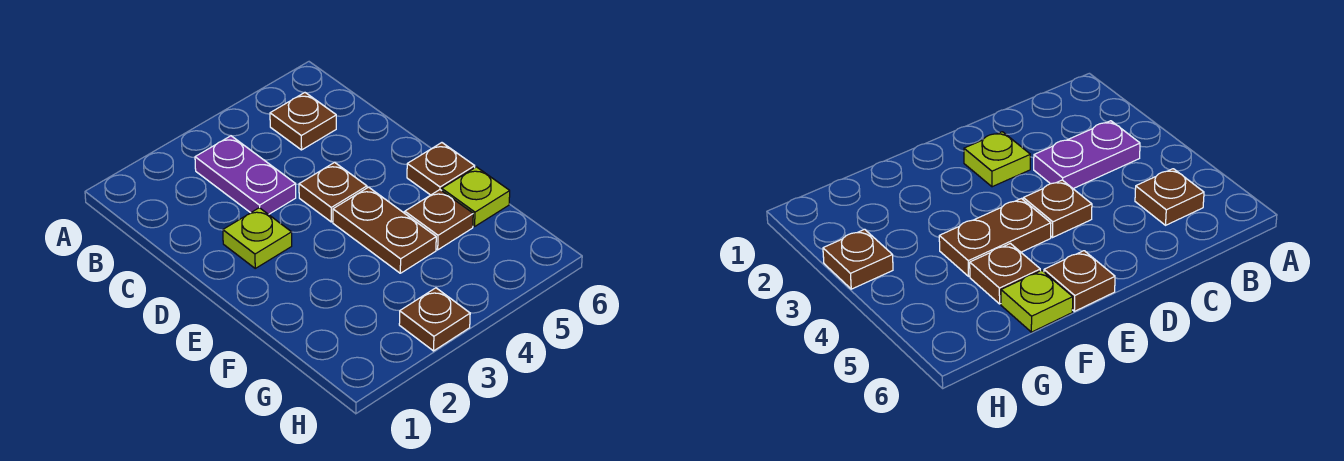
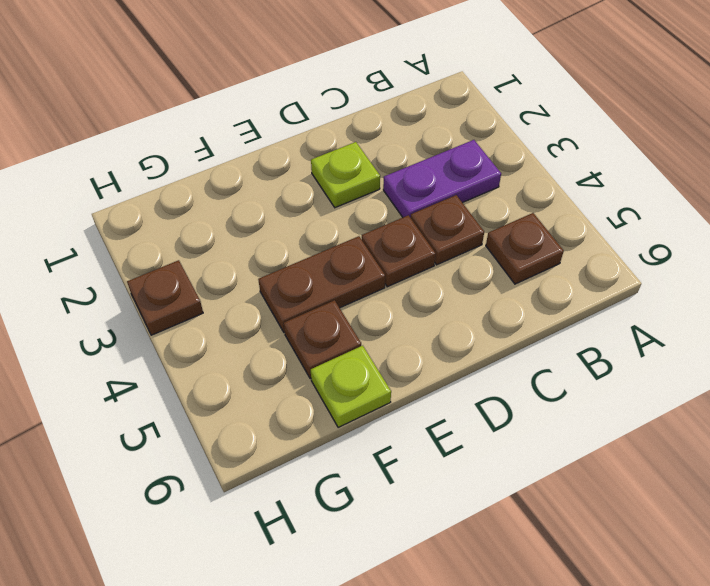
brown plate E6 level 1 -> brown plate C4 level 1

